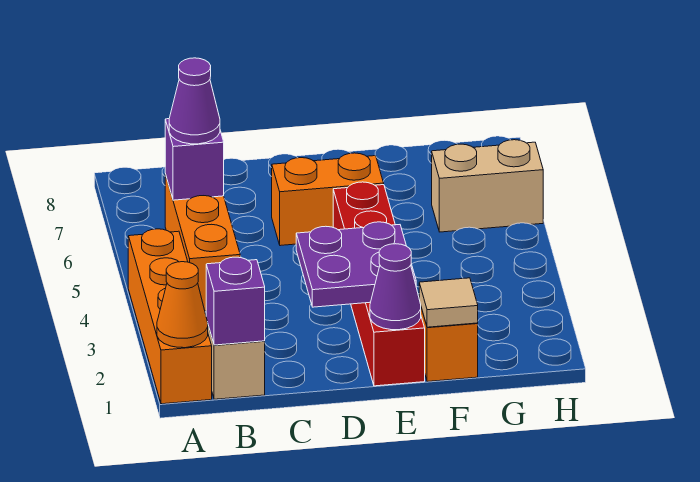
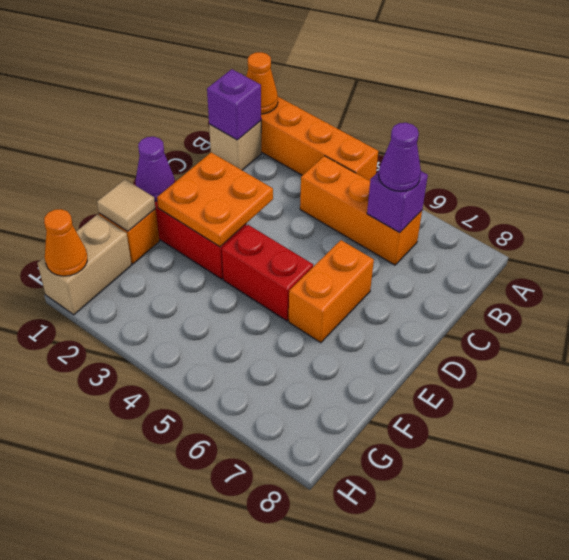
purple plate D2:E3 level 2 -> orange plate D2:E3 level 2
tan brick G6:H6 level 1 -> tan brick G1:H1 level 1
none -> orange cone H1 level 2

